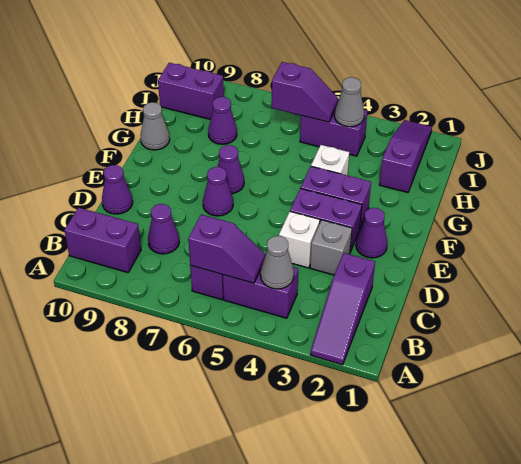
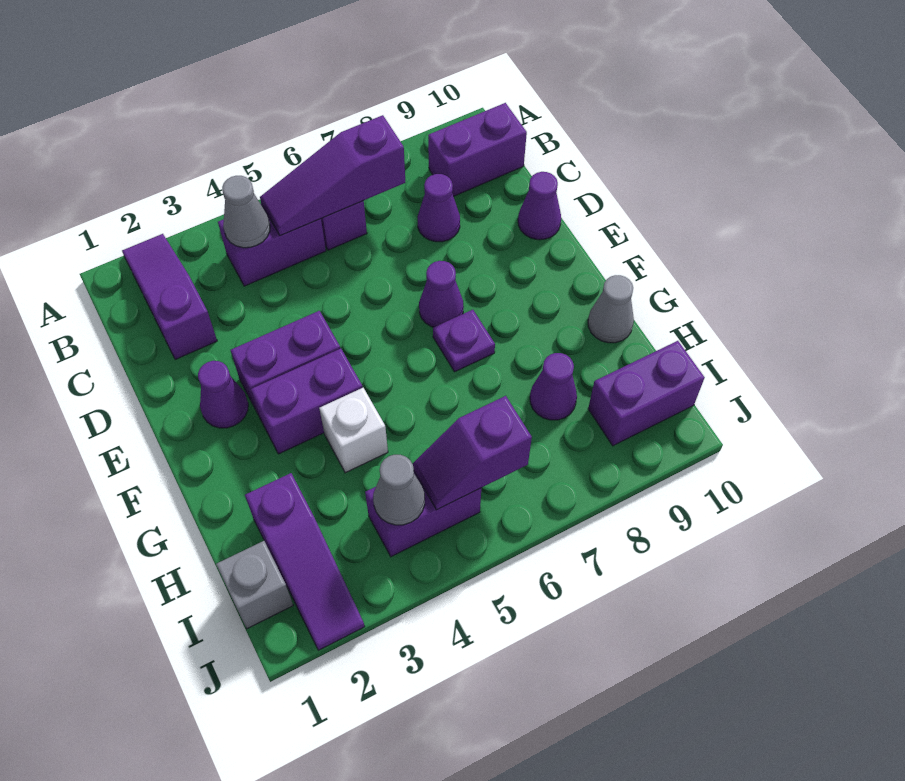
purple slope B5:B6 level 2 top 6 -> purple slope B5:B7 level 2 top 7
grey brick D3 level 1 -> grey brick I1 level 1
white brick D4 level 1 -> none
purple cone F7 level 1 -> purple plate F7 level 1

